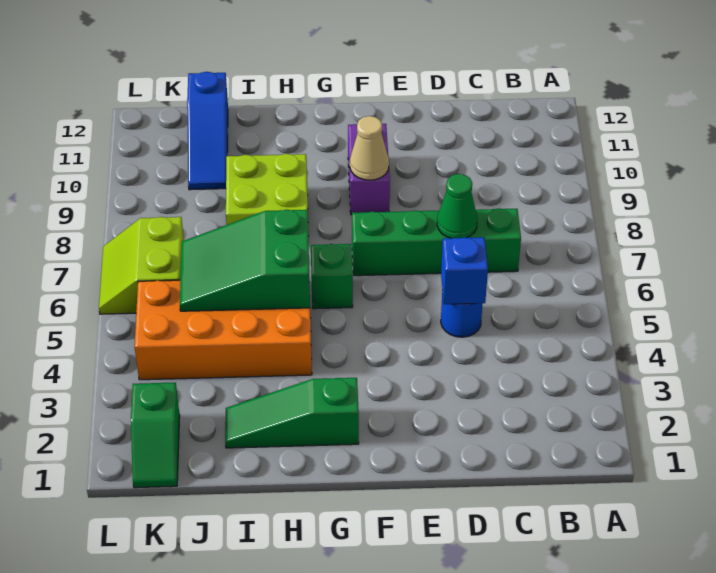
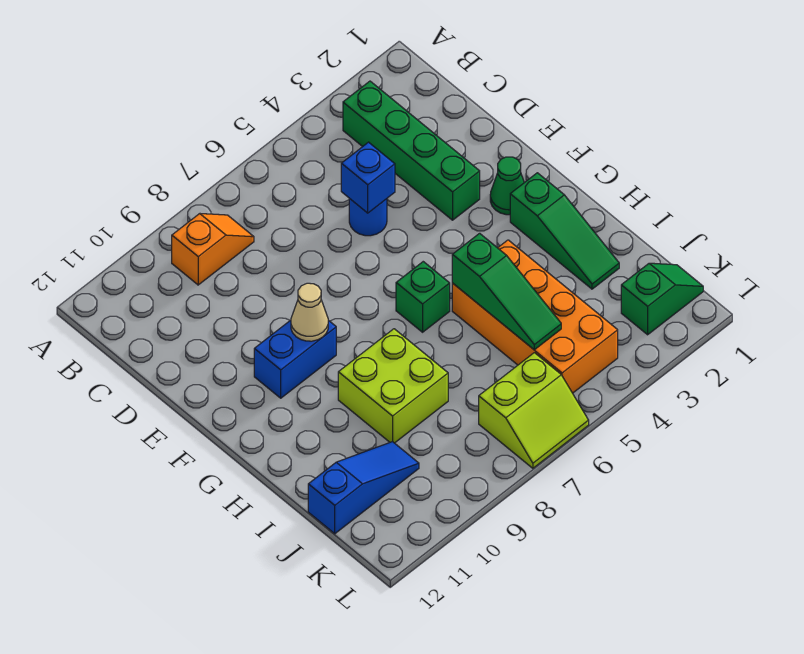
none -> orange slope B8:B9 level 1 top 9
green brick C7:F7 level 1 -> green brick B3:E3 level 1
green cone D7 level 2 -> green cone F2 level 1
purple brick F9:F10 level 1 -> blue brick F9:F10 level 1
green slope H5:J6 level 2 top H -> green slope H5:J5 level 2 top H

